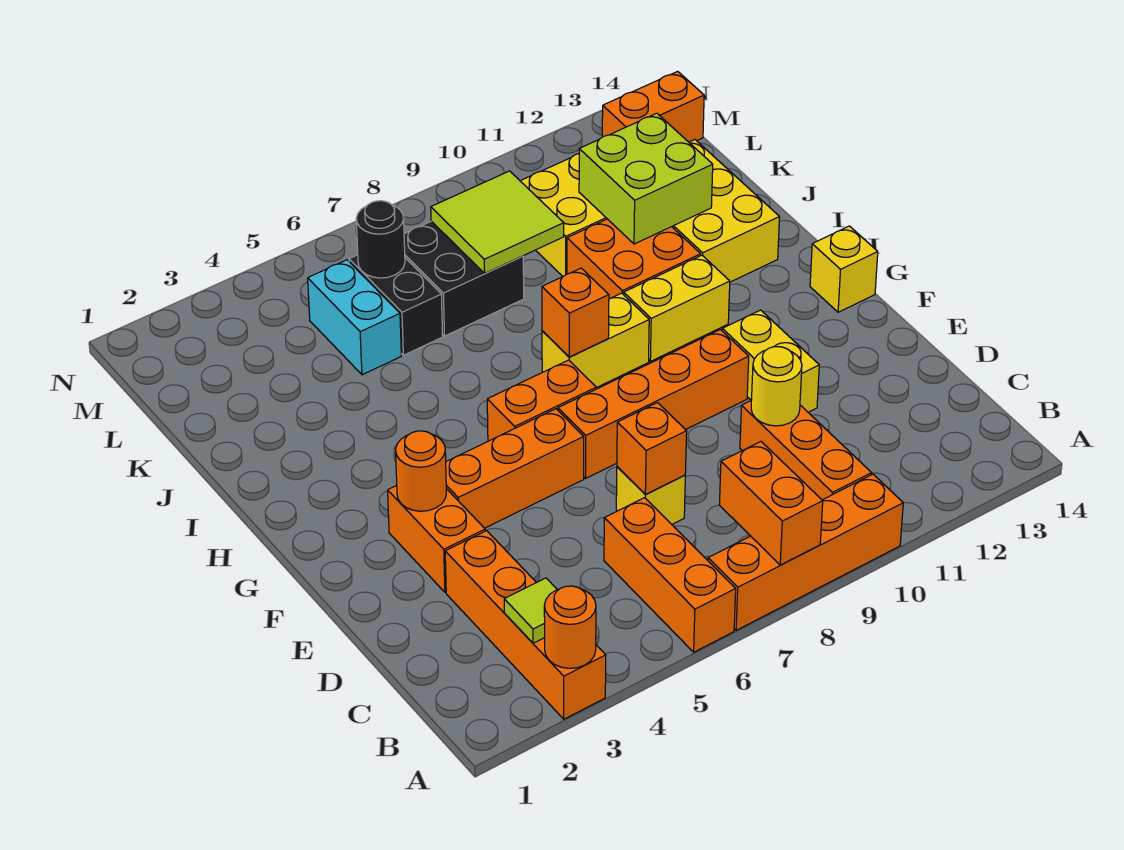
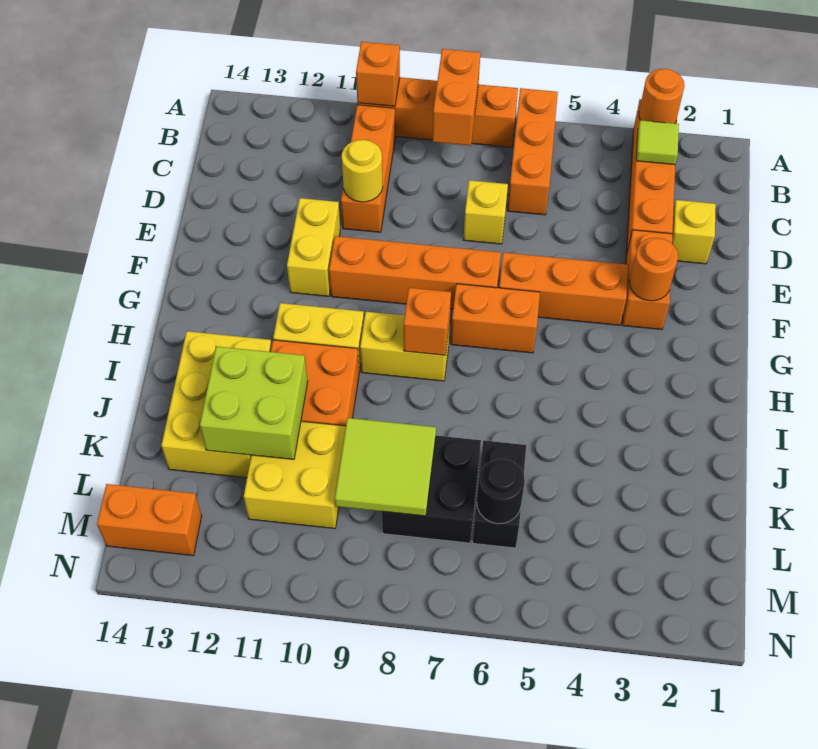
orange brick D7 level 2 -> orange brick A10 level 2
yellow brick G14 level 1 -> yellow brick D2 level 1
cyan brick K5:L5 level 1 -> none

